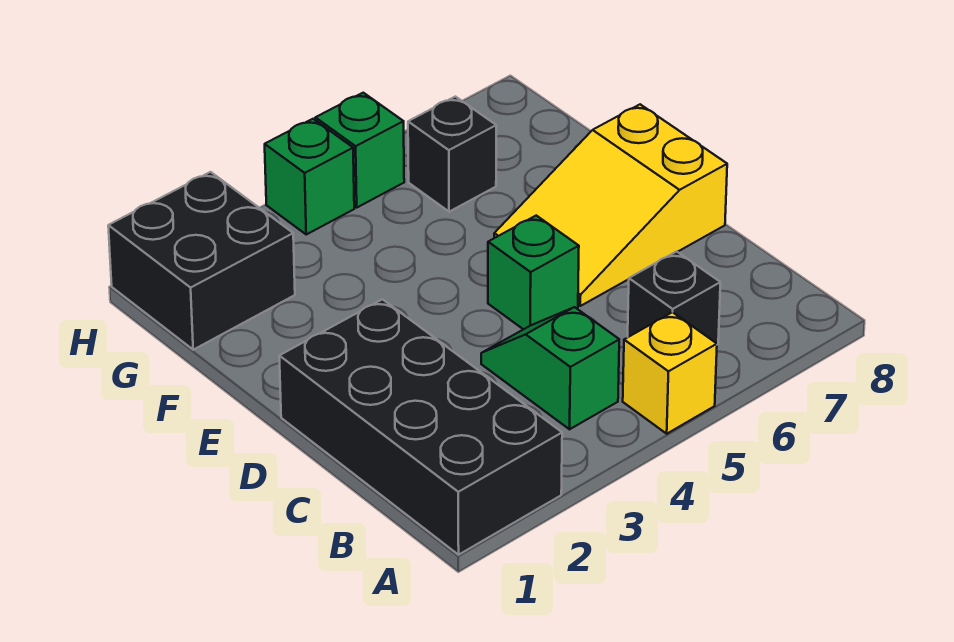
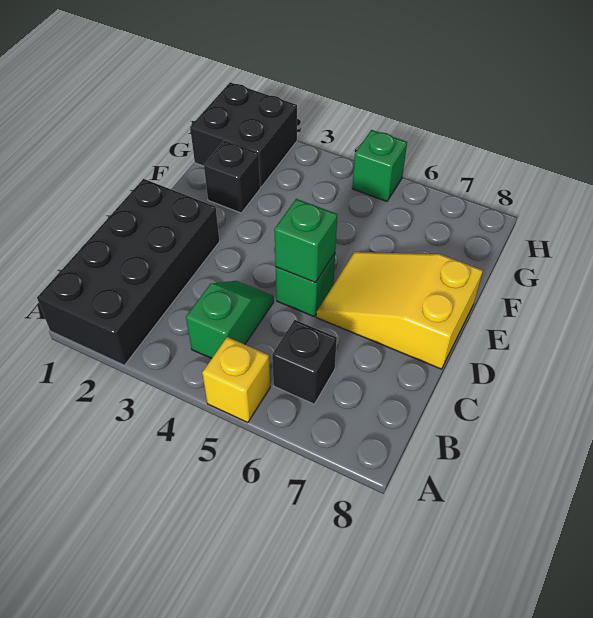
black brick G6 level 1 -> black brick F2 level 1
green brick H4 level 1 -> green brick D5 level 2

